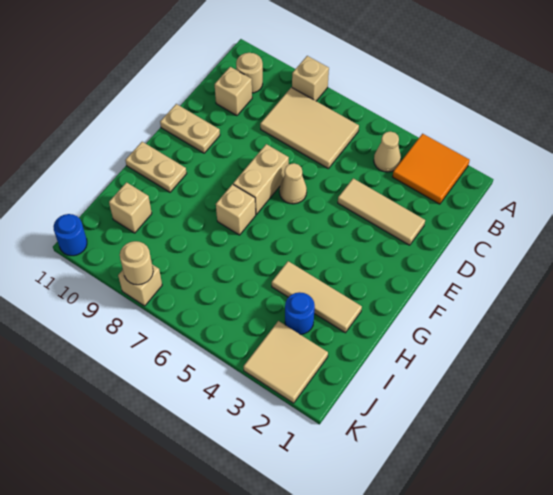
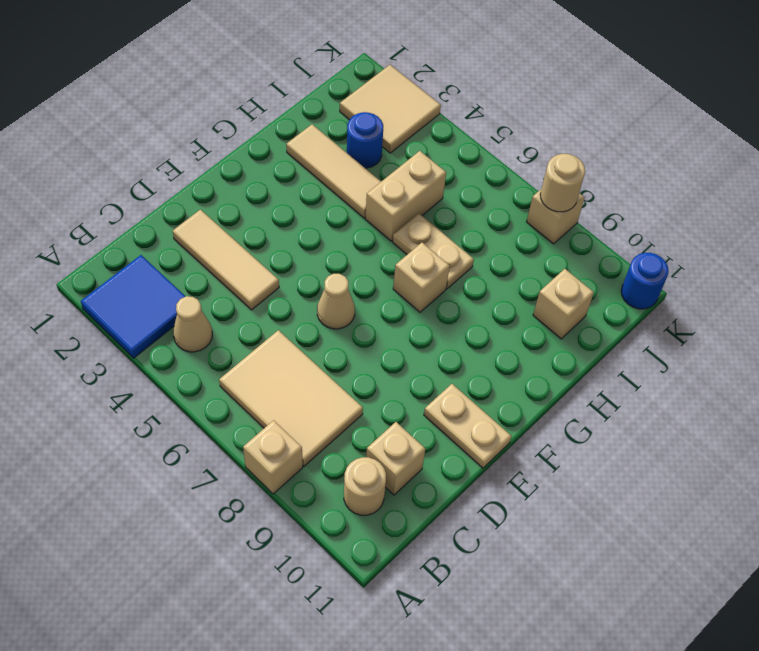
orange tile A2:B3 level 1 -> blue tile A2:B3 level 1
tan brick E7:F7 level 1 -> tan brick H5:I5 level 1
tan plate G10:G11 level 1 -> tan plate H6:H7 level 1

